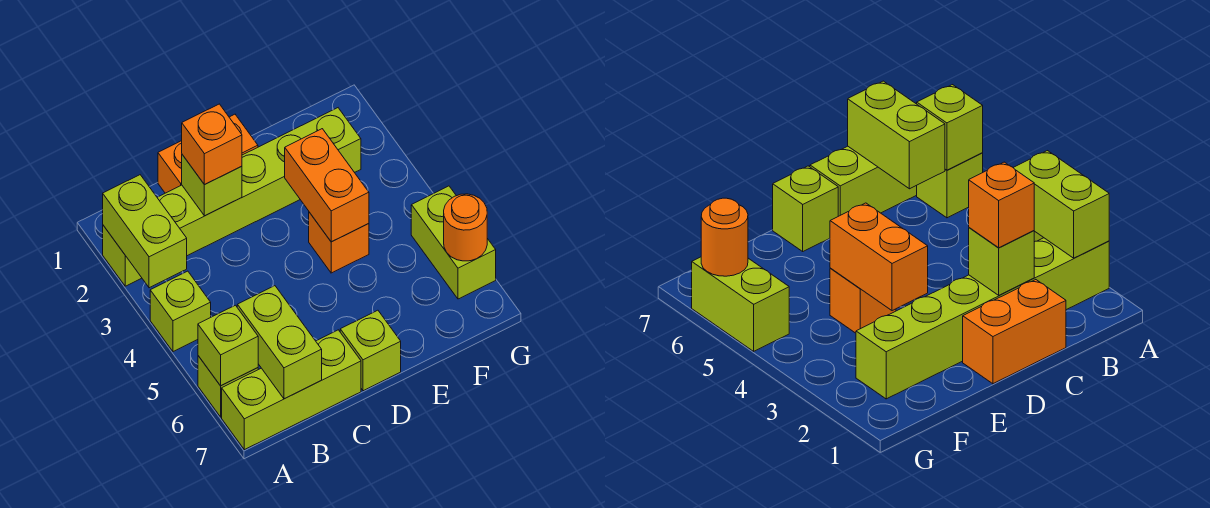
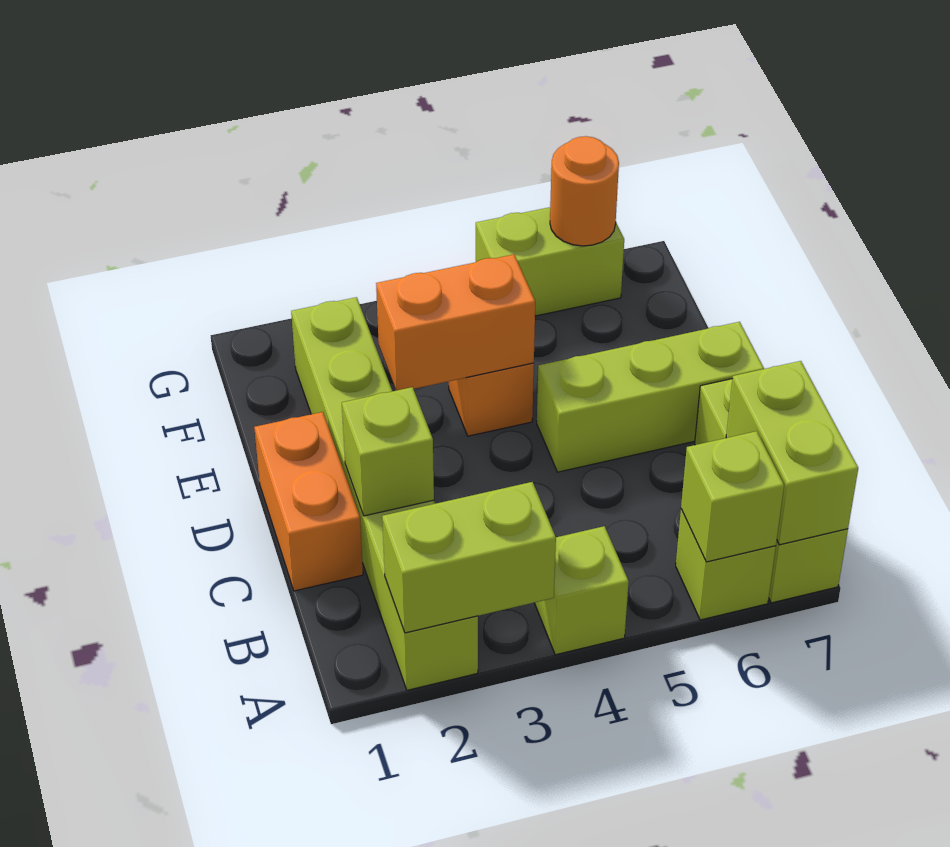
lime brick B6:B7 level 2 -> lime brick A7:B7 level 2
orange brick C2 level 3 -> none
lime brick D7 level 1 -> lime brick D5:D7 level 1

